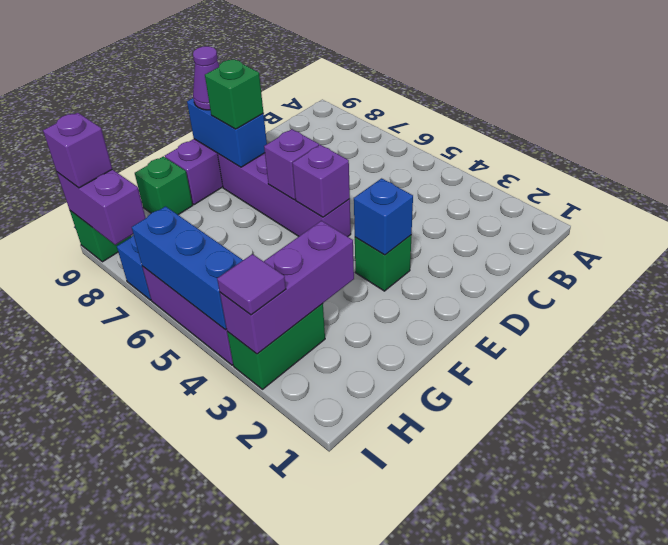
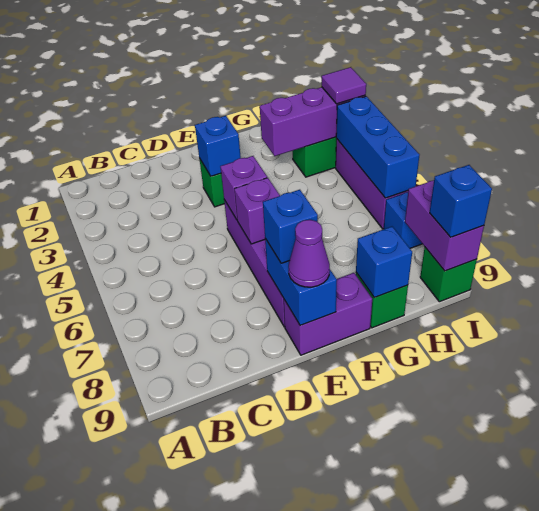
green brick E8 level 3 -> blue brick E8 level 3
none -> blue brick G9 level 2
purple brick I9 level 3 -> blue brick I9 level 3

